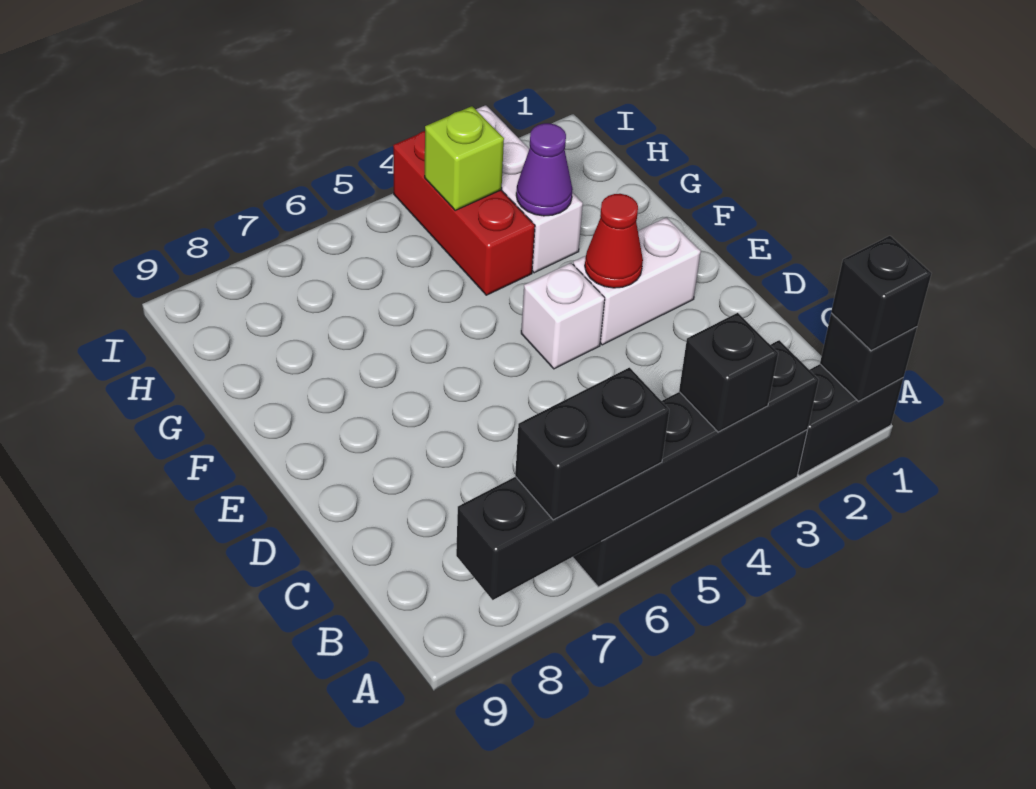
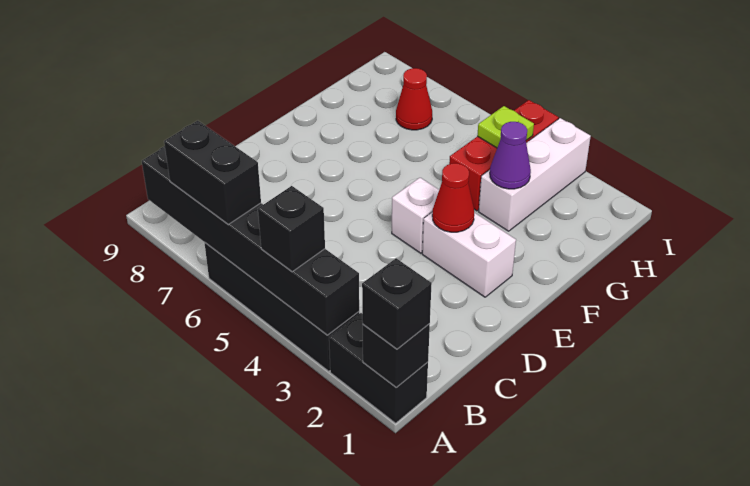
lime brick H4 level 2 -> lime plate H4 level 2
none -> red cone H7 level 1

